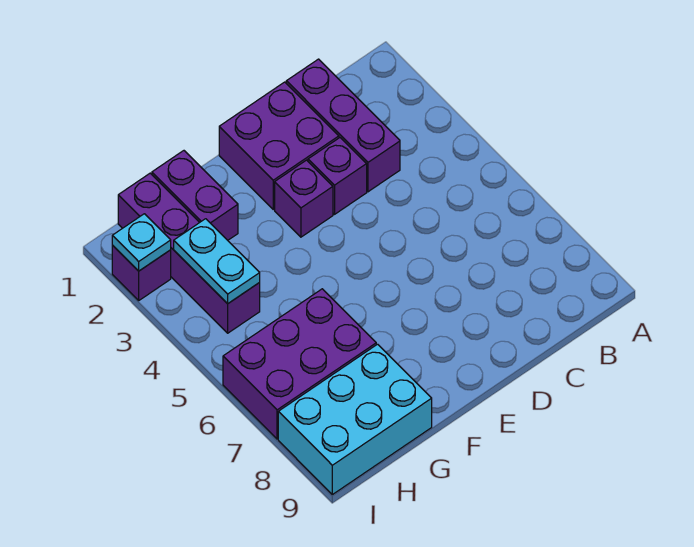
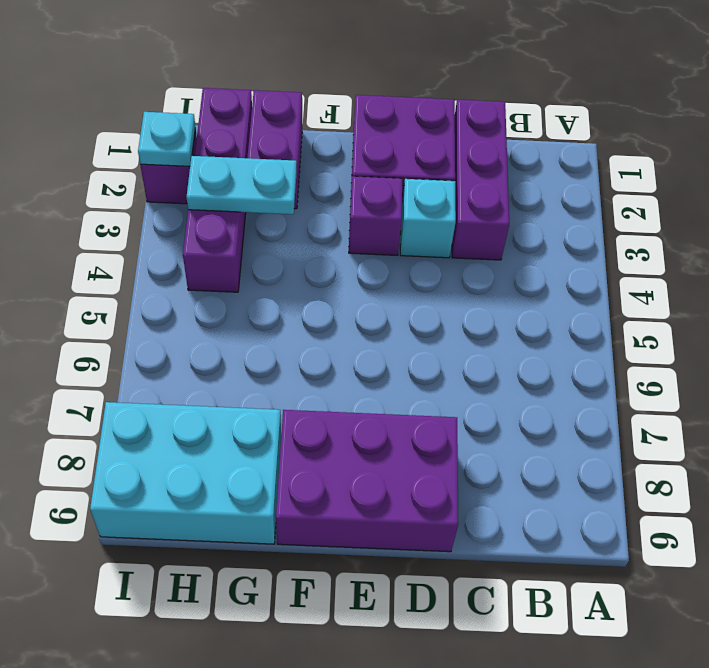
purple brick D3 level 1 -> cyan brick D3 level 1
purple brick G6:I7 level 1 -> purple brick D8:F9 level 1
cyan plate H3:H4 level 2 -> cyan plate G3:H3 level 2

